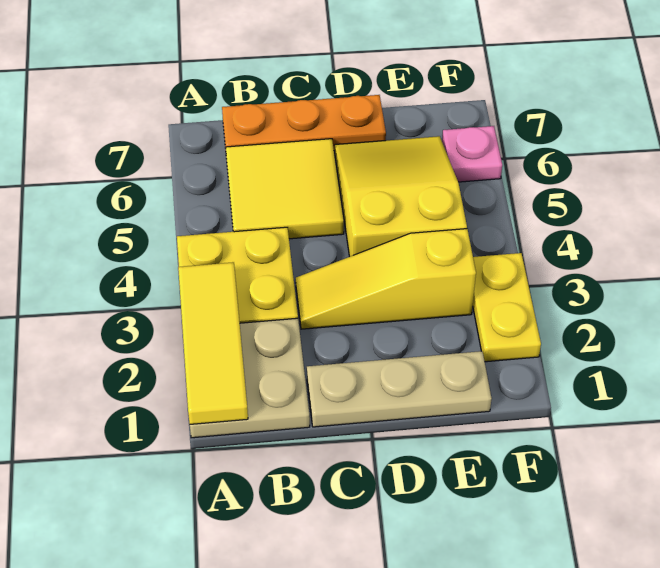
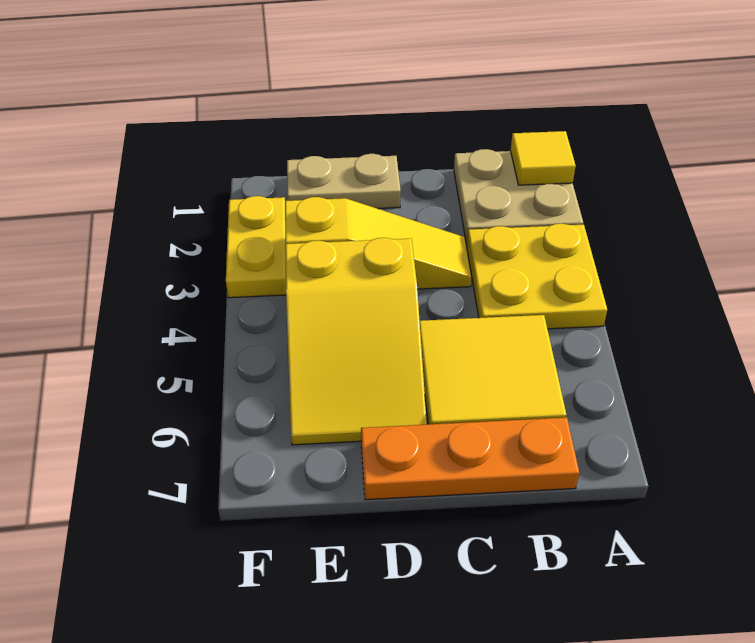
yellow tile A1:A3 level 2 -> yellow tile A1 level 2
tan plate C1:E1 level 1 -> tan plate D1:E1 level 1
pink plate F6 level 1 -> none

